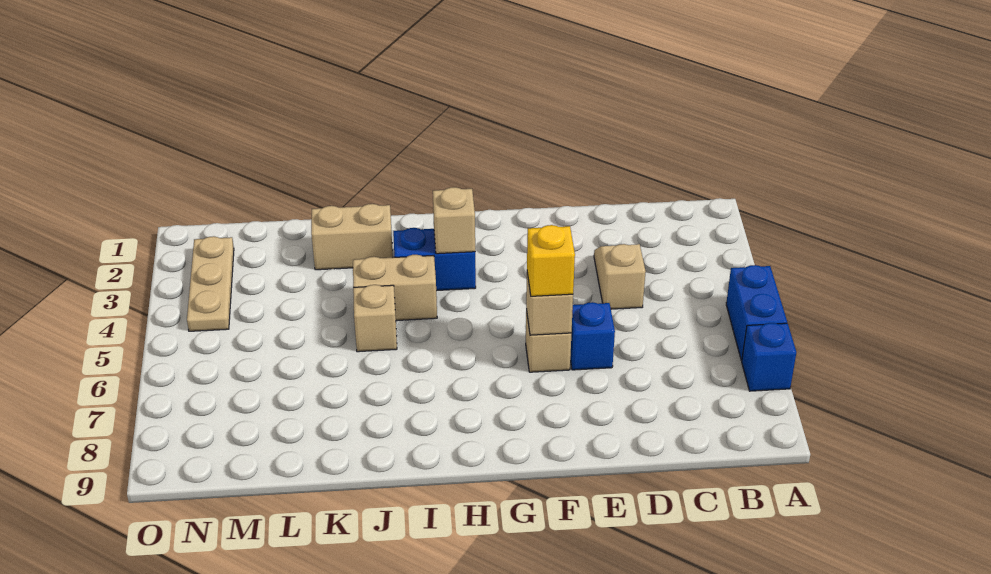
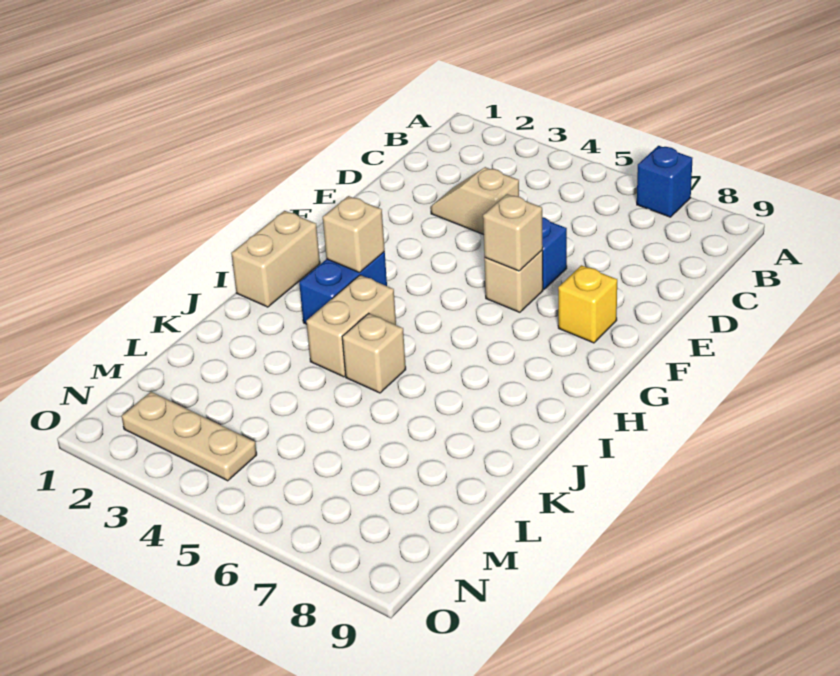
blue brick A5:A6 level 1 -> none
yellow brick F6 level 3 -> yellow brick F8 level 1
tan brick J2:K2 level 1 -> tan brick H1:I1 level 1

